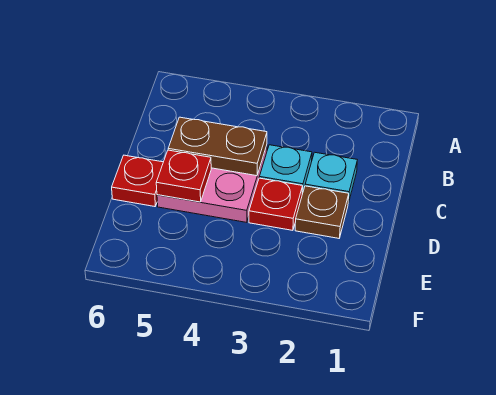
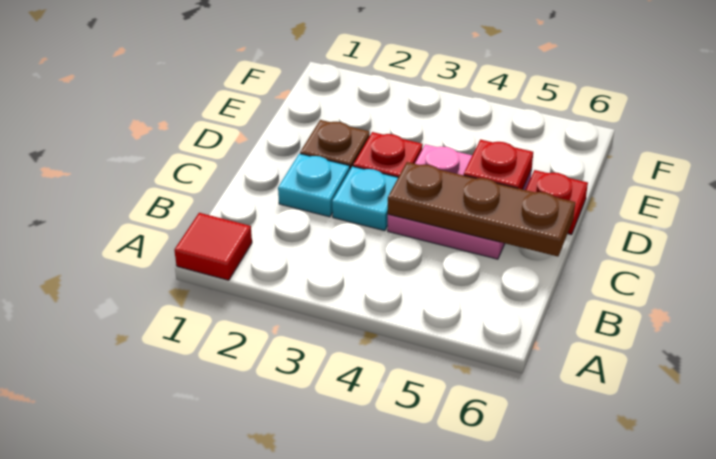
none -> red tile A1 level 1
brown plate C4:C5 level 2 -> brown plate C4:C6 level 2

